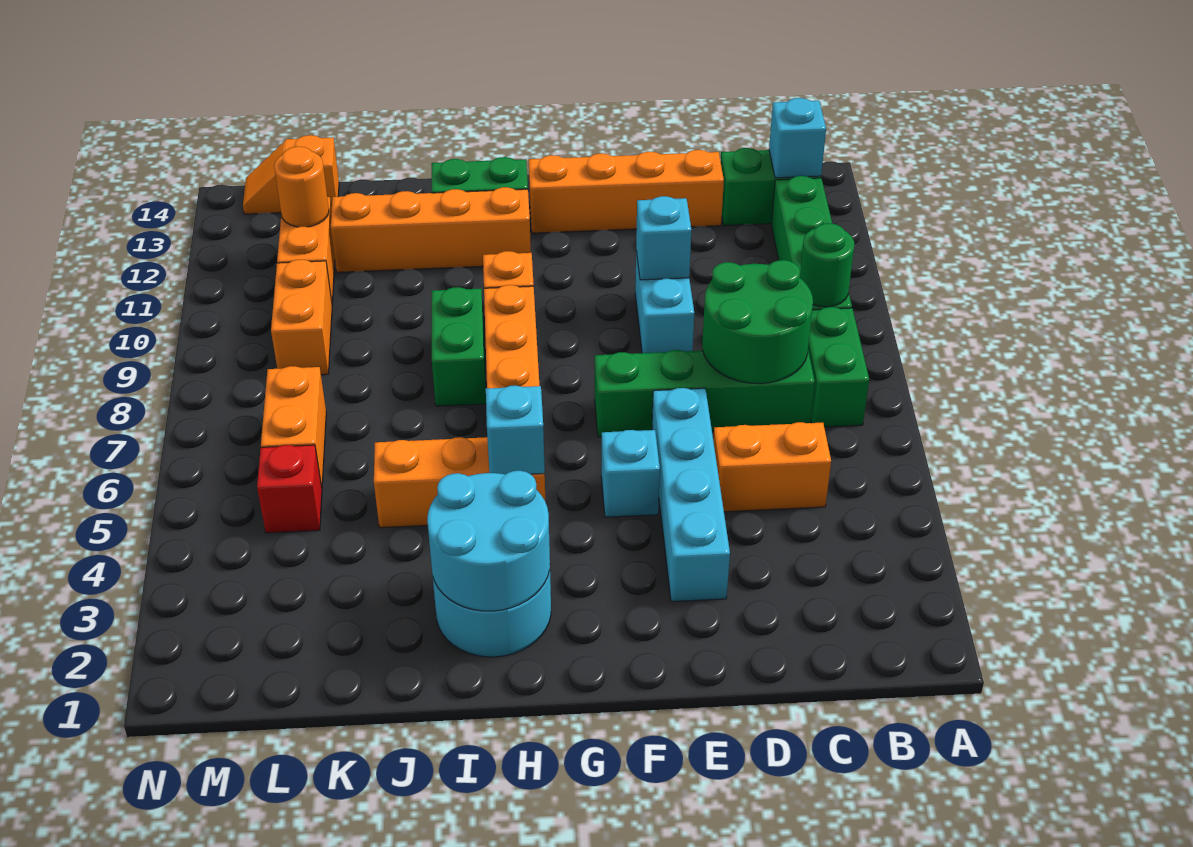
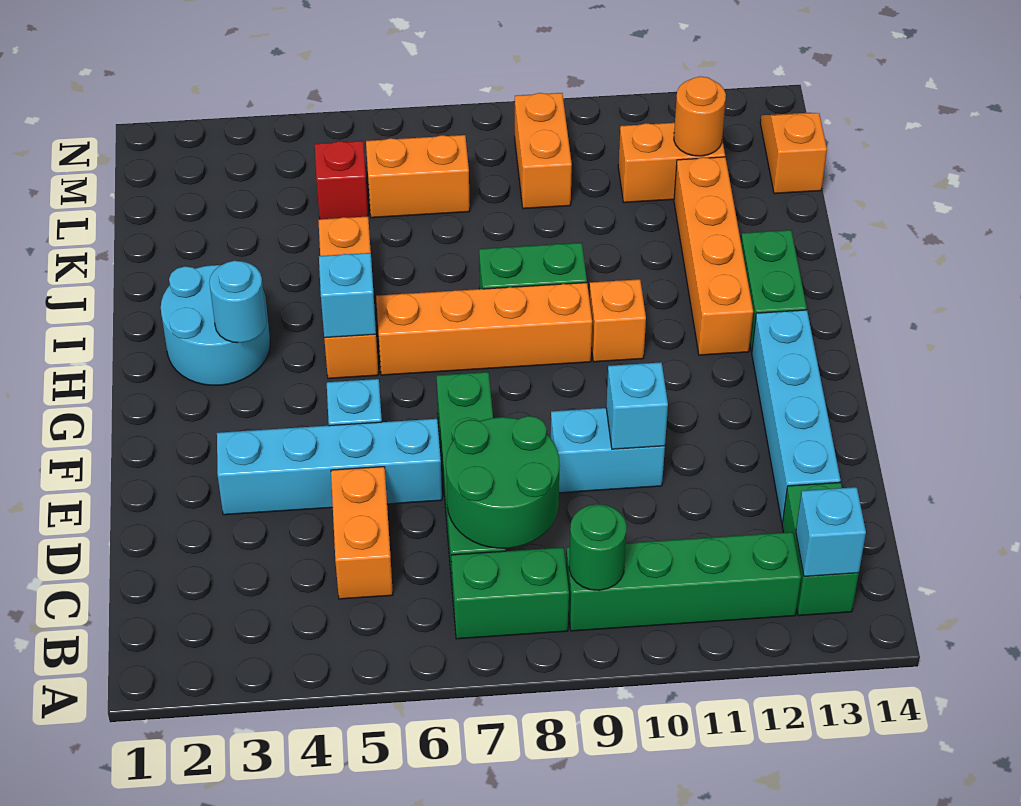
orange brick D13:G13 level 1 -> cyan brick D13:G13 level 1
cyan round brick H2:I3 level 2 -> cyan round brick H3 level 2
orange brick L9:L10 level 1 -> orange brick L9:M9 level 1

